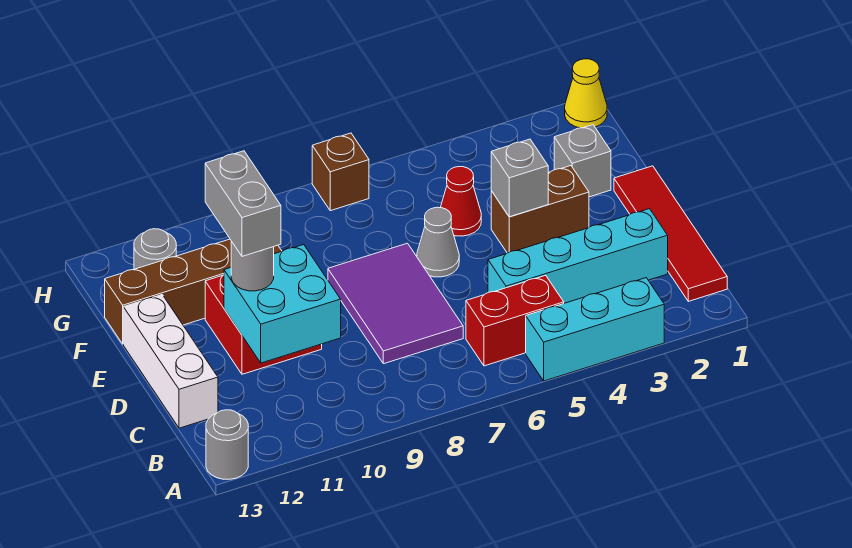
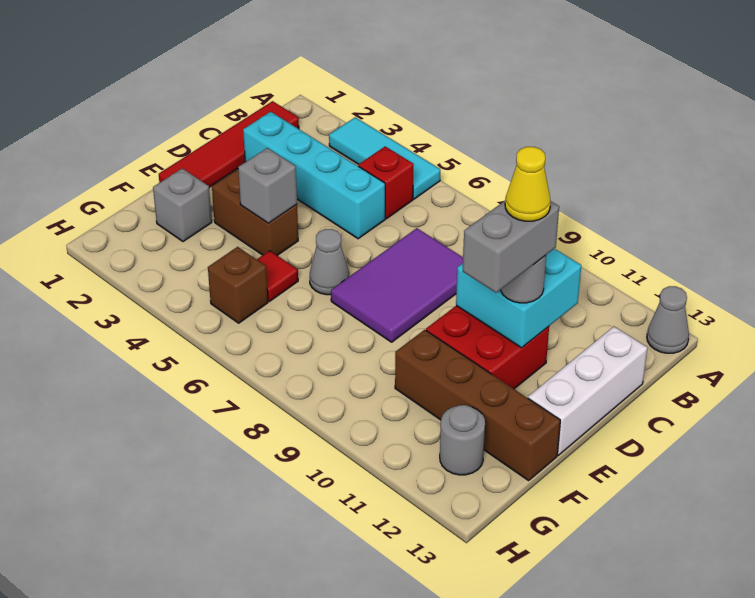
cyan brick A3:A5 level 1 -> cyan tile A3:A5 level 1
grey round brick A13 level 1 -> grey cone A13 level 1
red brick B5:B6 level 1 -> red brick B5 level 1
red cone F5 level 1 -> red tile F5 level 1
yellow cone H1 level 1 -> yellow cone D11 level 5
brown brick H7 level 1 -> brown brick G5 level 1

